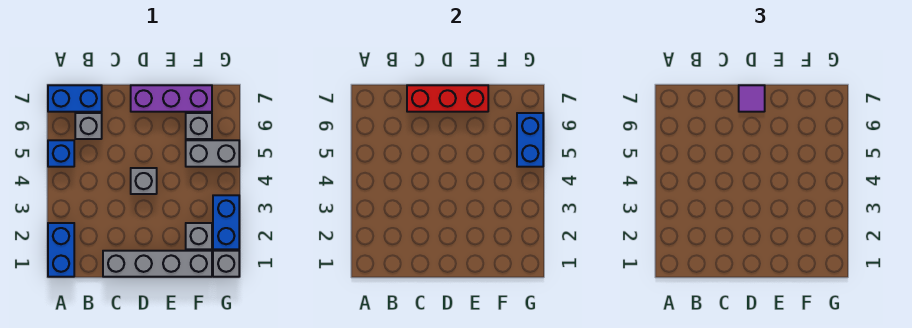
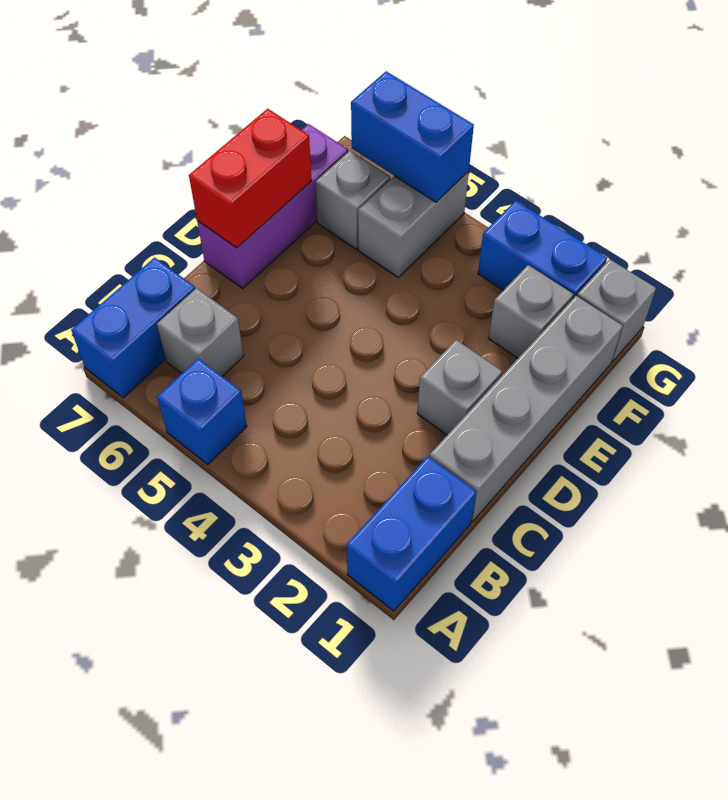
blue brick A1:A2 level 1 -> blue brick A1:B1 level 1
red brick C7:E7 level 2 -> red brick D7:E7 level 2
grey brick D4 level 1 -> grey brick D2 level 1
purple tile D7 level 3 -> none

